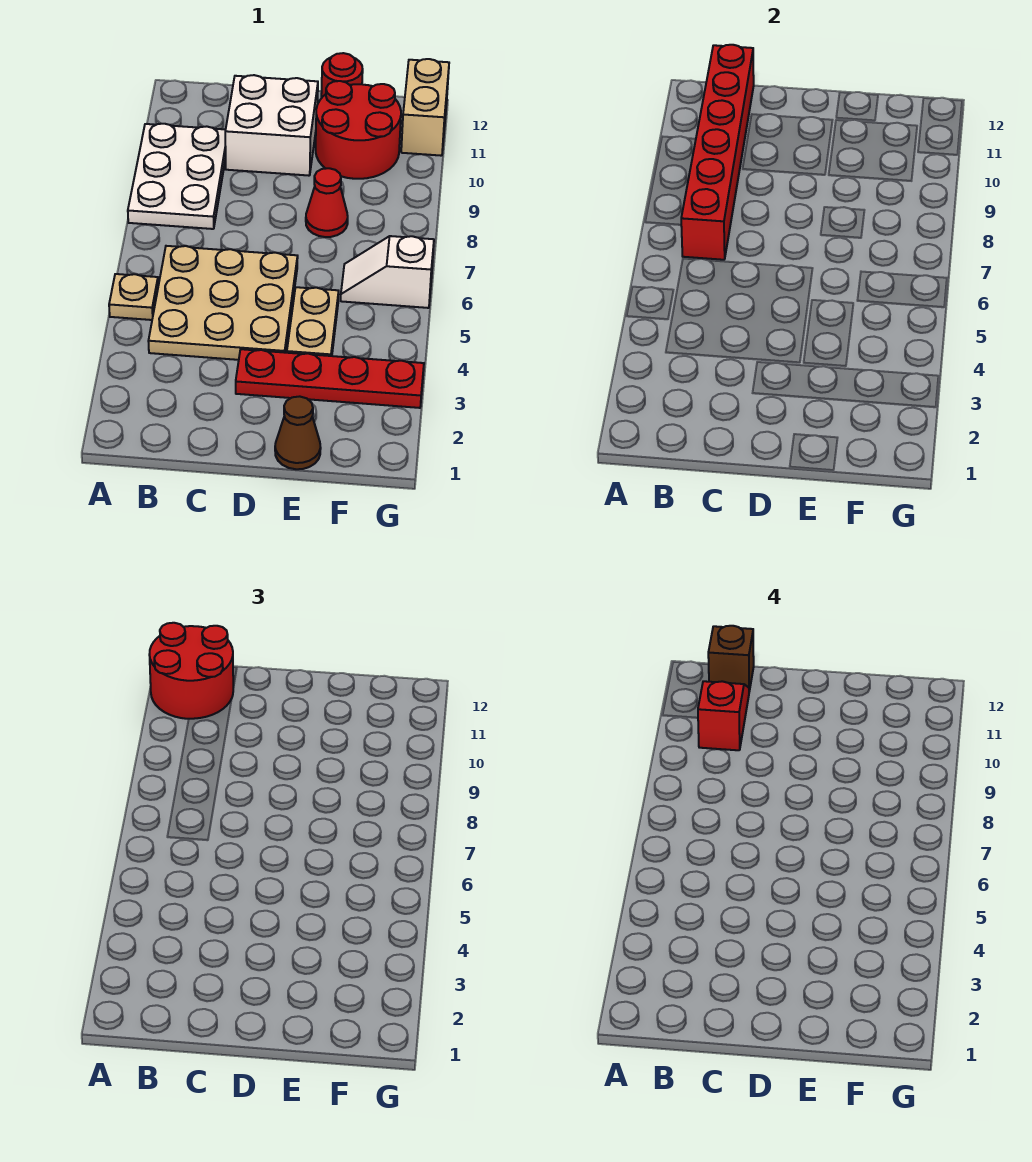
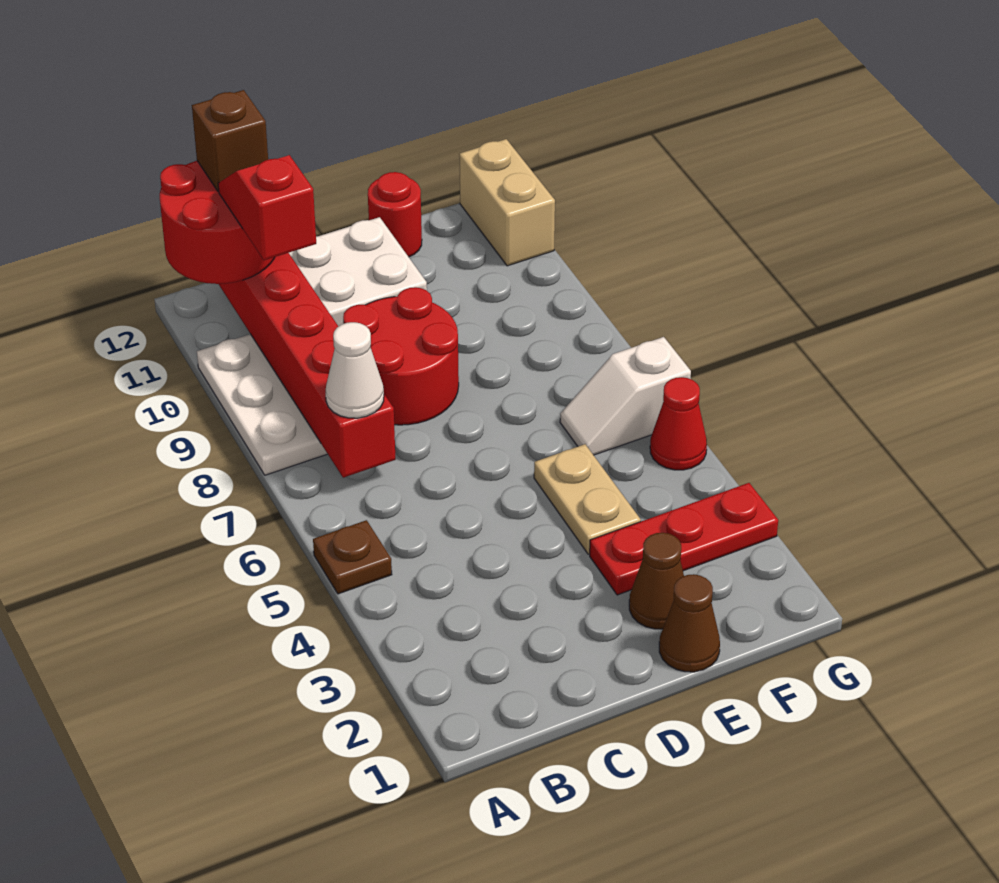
tan plate A5 level 1 -> brown plate A5 level 1
tan plate B4:D6 level 1 -> none
none -> white cone B7 level 3
red plate D3:G3 level 1 -> red plate E3:G3 level 1
none -> brown cone E2 level 1
red cone E8 level 1 -> red cone G5 level 1
red round brick E10:F11 level 1 -> red round brick C8:D9 level 1

